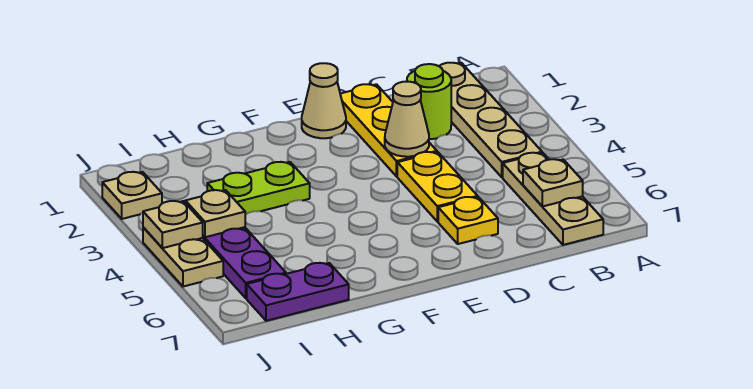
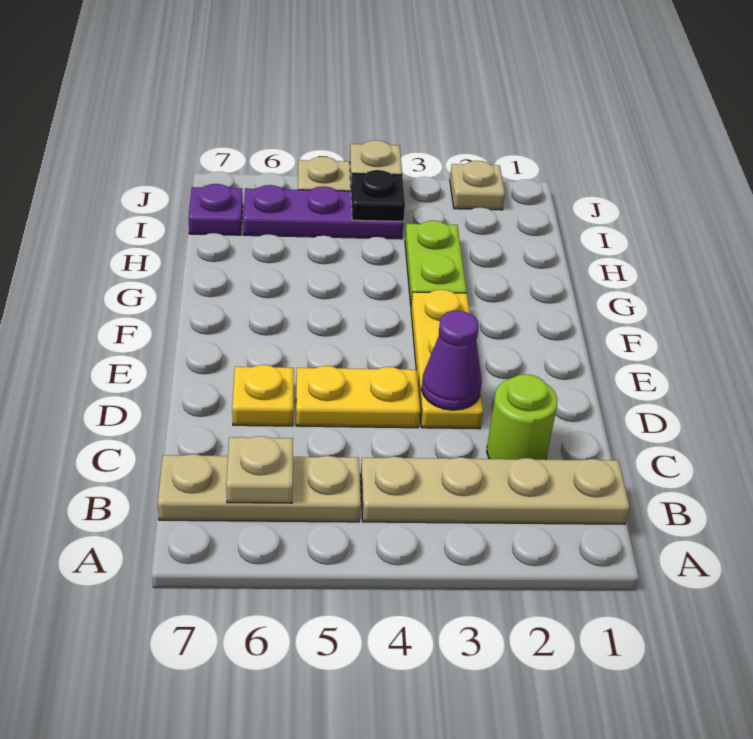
yellow plate D1:D3 level 1 -> yellow plate D3:F3 level 1
tan cone D3 level 2 -> purple cone D3 level 2
tan cone E1 level 1 -> none
purple plate H7:I7 level 1 -> purple plate I7 level 1
tan plate I4 level 2 -> black plate I4 level 2

